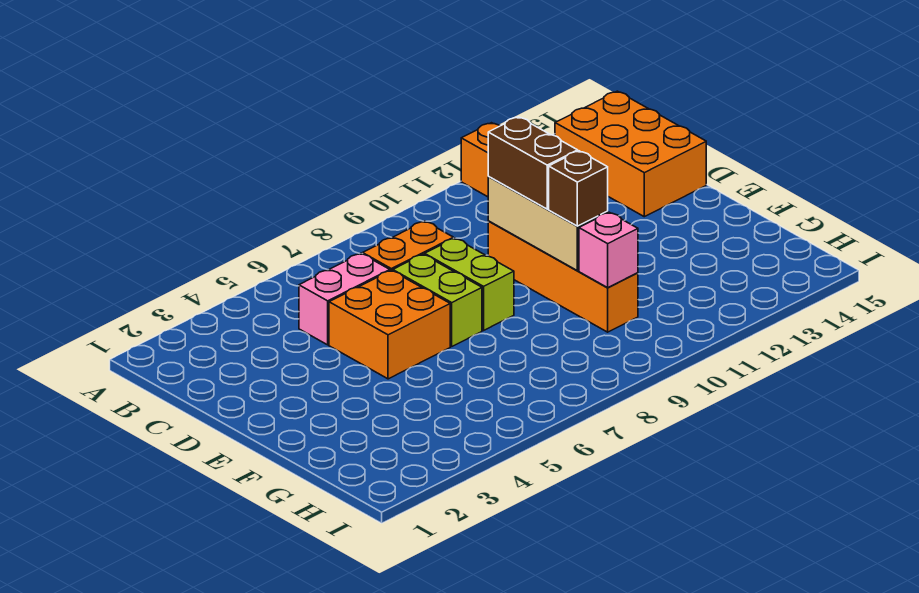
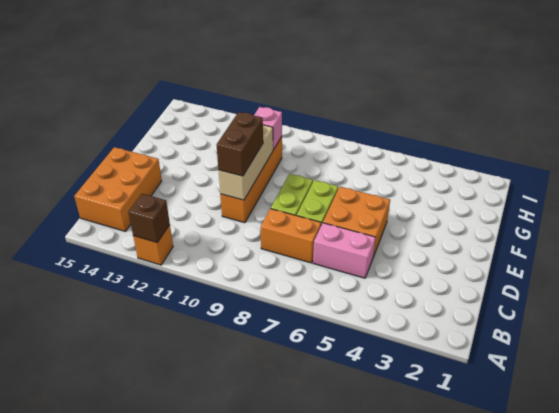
brown brick F10 level 3 -> brown brick A12 level 2

